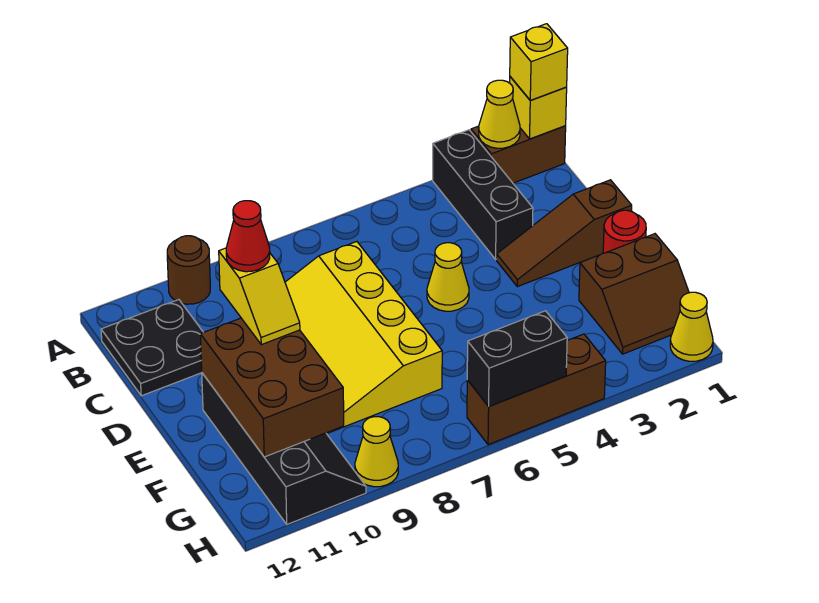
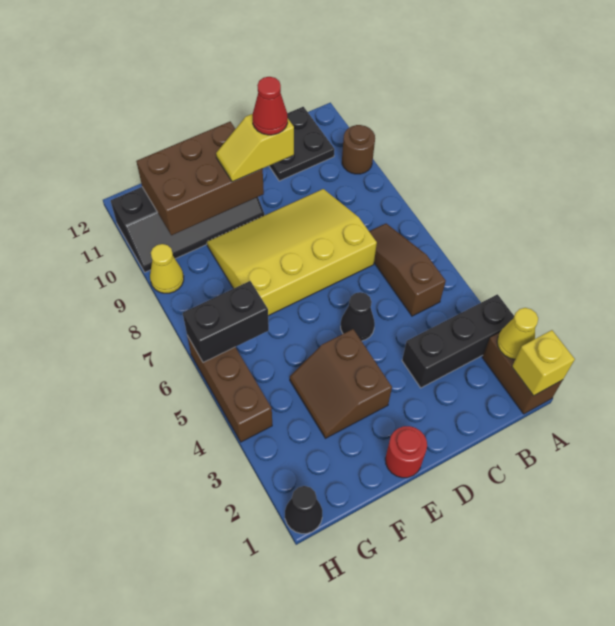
yellow brick A1 level 3 -> none
brown slope D1:D3 level 1 top 1 -> brown slope B5:B7 level 1 top 5
yellow cone D5 level 1 -> black cone D5 level 1
brown slope F1:G2 level 1 top F -> brown slope E3:F4 level 1 top E
yellow cone H1 level 1 -> black cone H1 level 1
black brick H5:H6 level 2 -> black brick G6:H6 level 2

